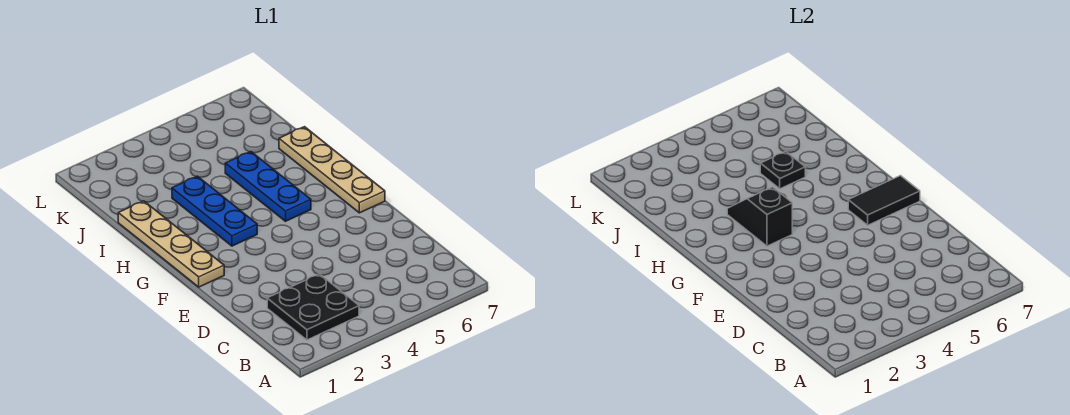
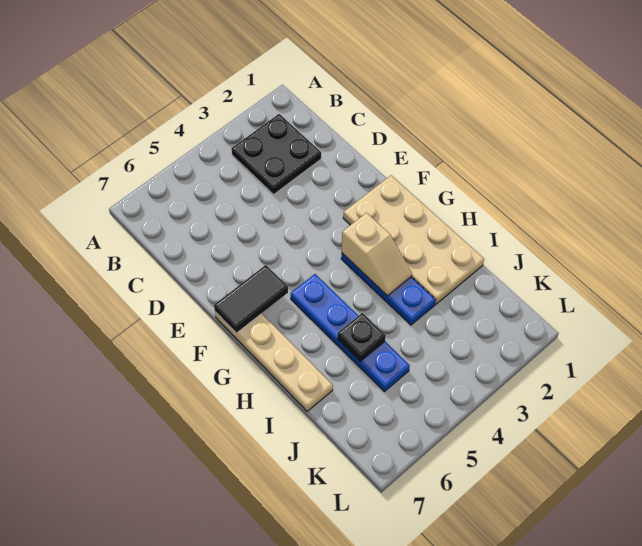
tan plate F1:I1 level 1 -> tan plate F1:I2 level 1
black slope G3:H3 level 2 top G -> tan slope G3:H3 level 2 top G
blue plate G5:I5 level 1 -> blue plate G5:J5 level 1

